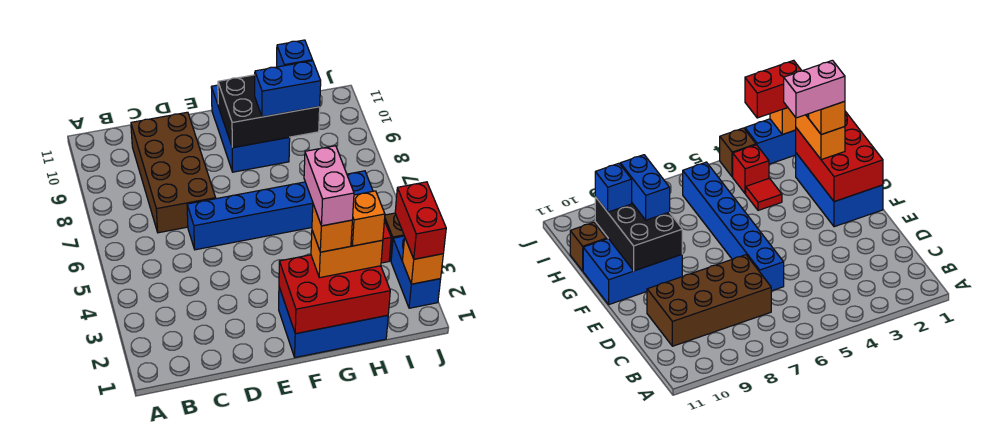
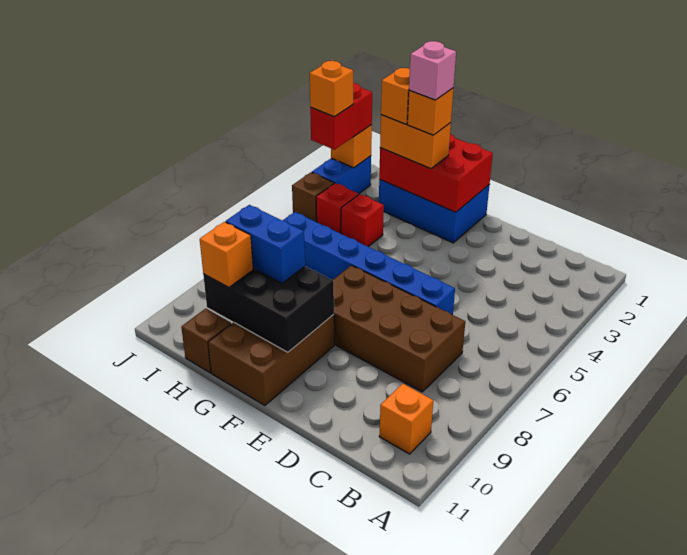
none -> orange brick B10 level 1
brown brick C7:D10 level 1 -> brown brick C7:F8 level 1
blue brick F9:G11 level 1 -> brown brick F9:G11 level 1
pink brick G2:G3 level 5 -> pink brick G2 level 5
red tile H4 level 1 -> red brick H4 level 1
blue brick H10 level 3 -> orange brick H10 level 3
none -> orange brick J3 level 4

